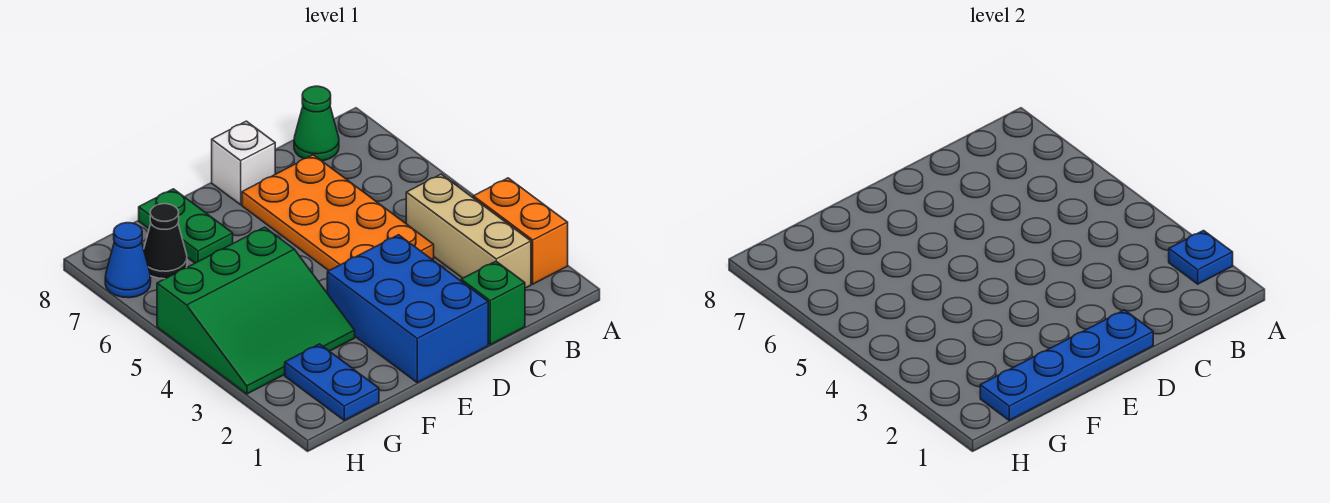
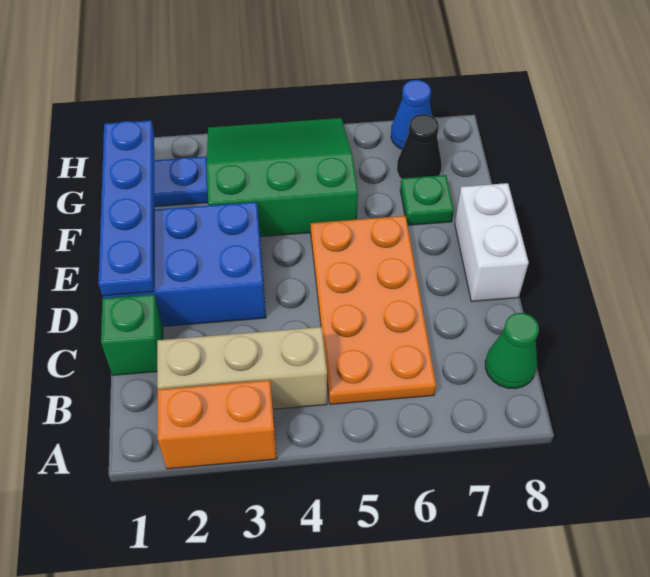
blue plate A2 level 2 -> none
orange plate C4:D7 level 1 -> orange plate B5:E6 level 1
white brick D8 level 1 -> white brick D8:E8 level 1
green slope F3:H5 level 1 top 5 -> green slope F3:H5 level 1 top F
green plate F7:F8 level 1 -> green plate F7 level 1

